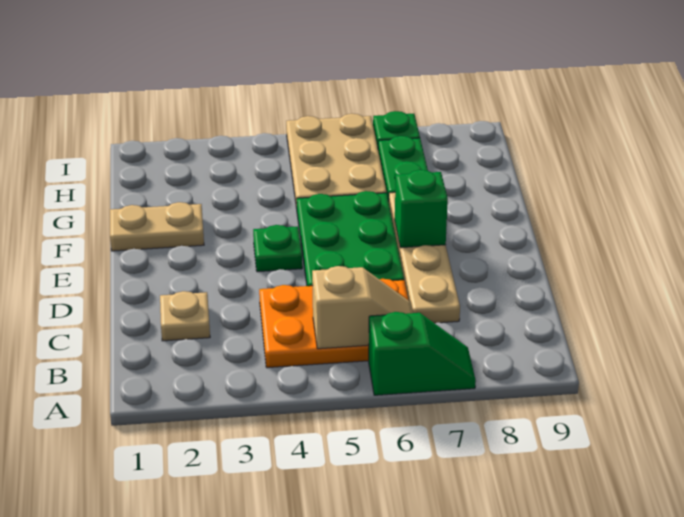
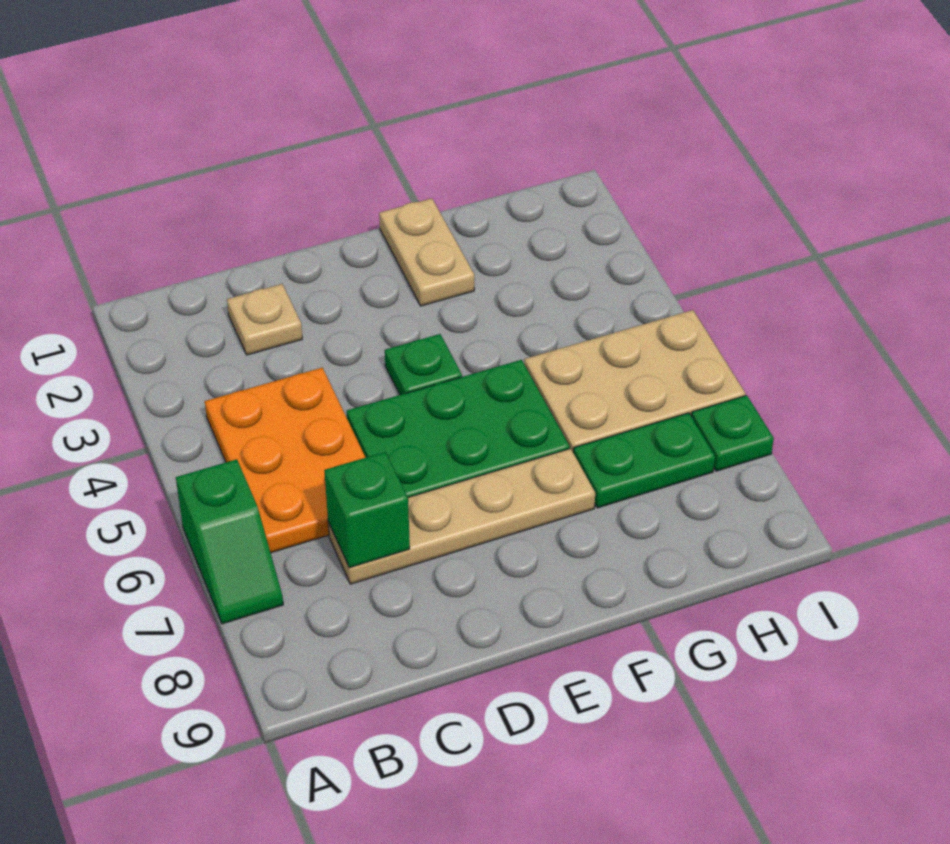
tan slope B5:B6 level 2 top 5 -> none
green brick E7 level 2 -> green brick C7 level 2

